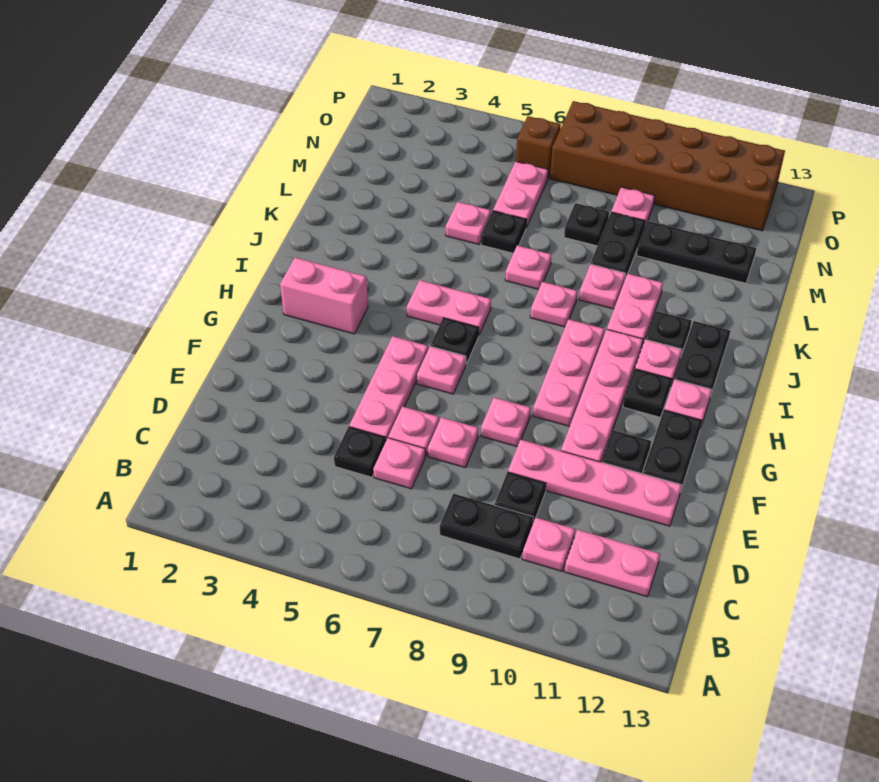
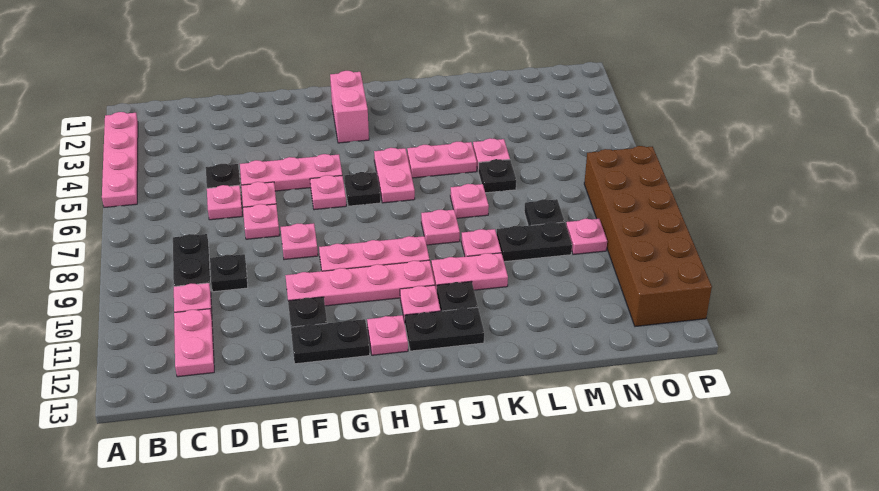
pink plate E9:E12 level 1 -> pink plate A2:A5 level 1
black plate H11 level 1 -> none
pink plate M6:N6 level 1 -> pink plate J5:K5 level 1
black plate M10:M12 level 1 -> none
brown brick O6 level 1 -> none

